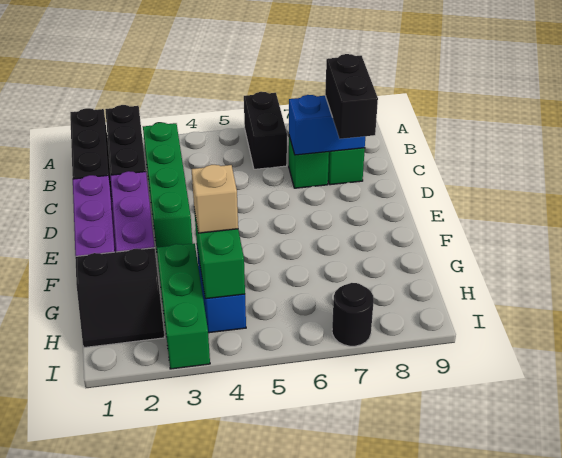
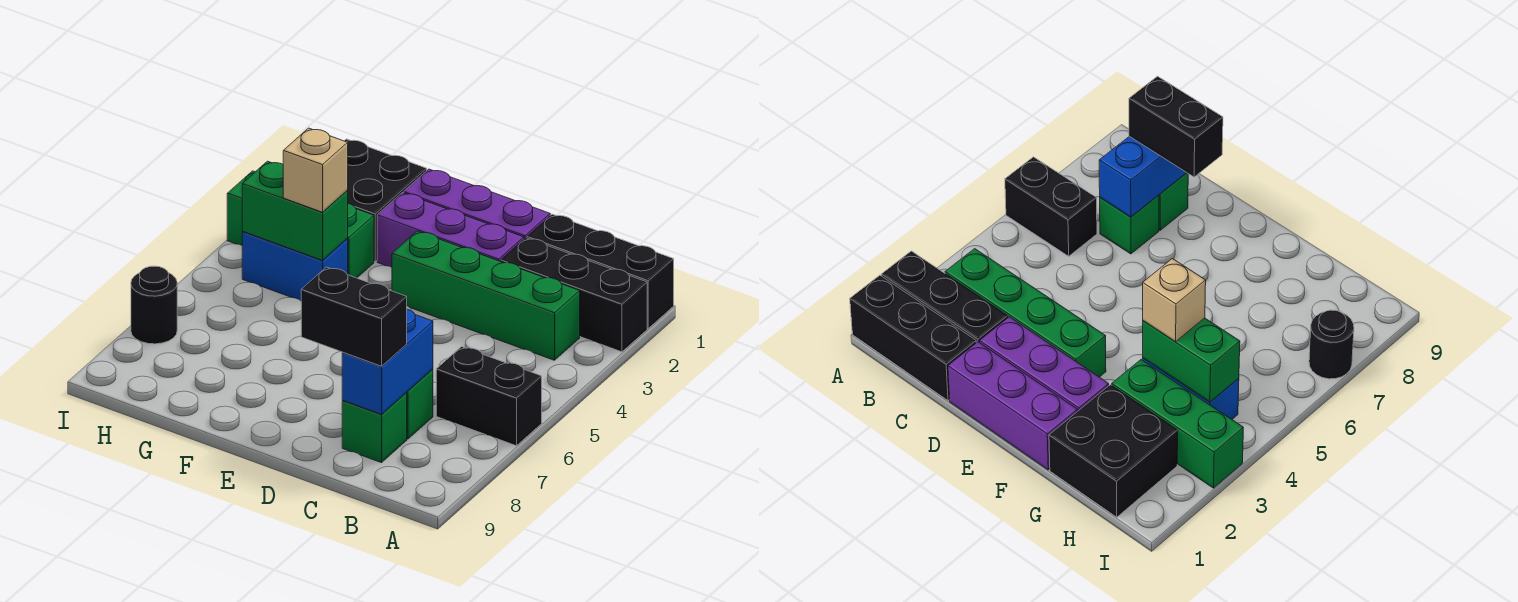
black slope G1:H2 level 1 top G -> black brick G1:H2 level 1

